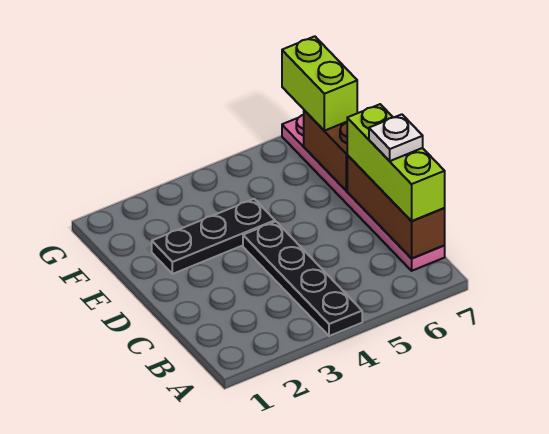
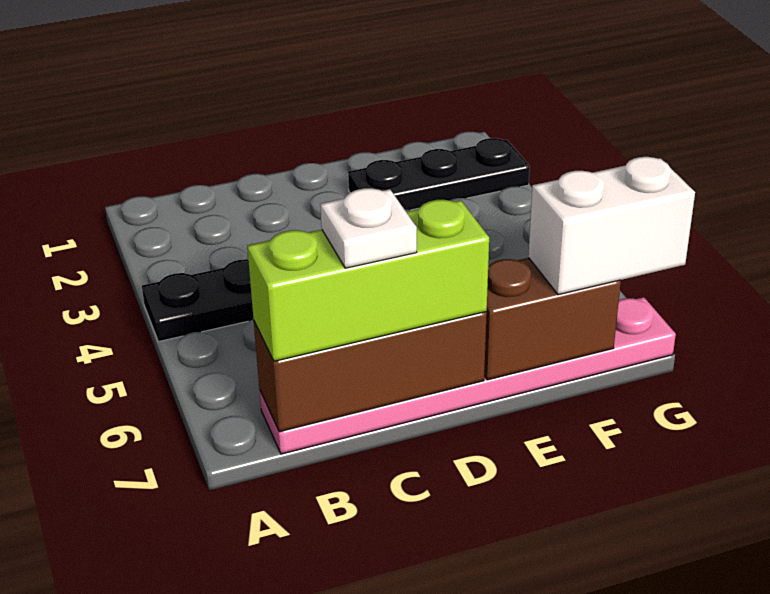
black plate E2:E4 level 1 -> black plate E2:G2 level 1
lime brick F7:G7 level 3 -> white brick F7:G7 level 3

